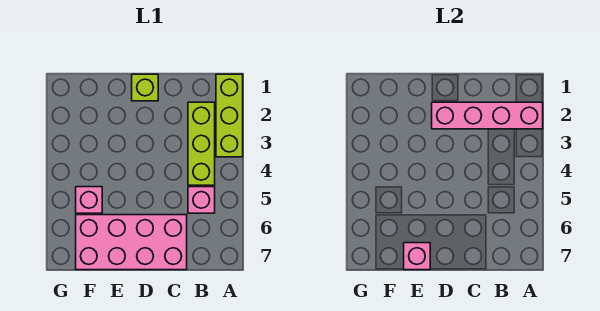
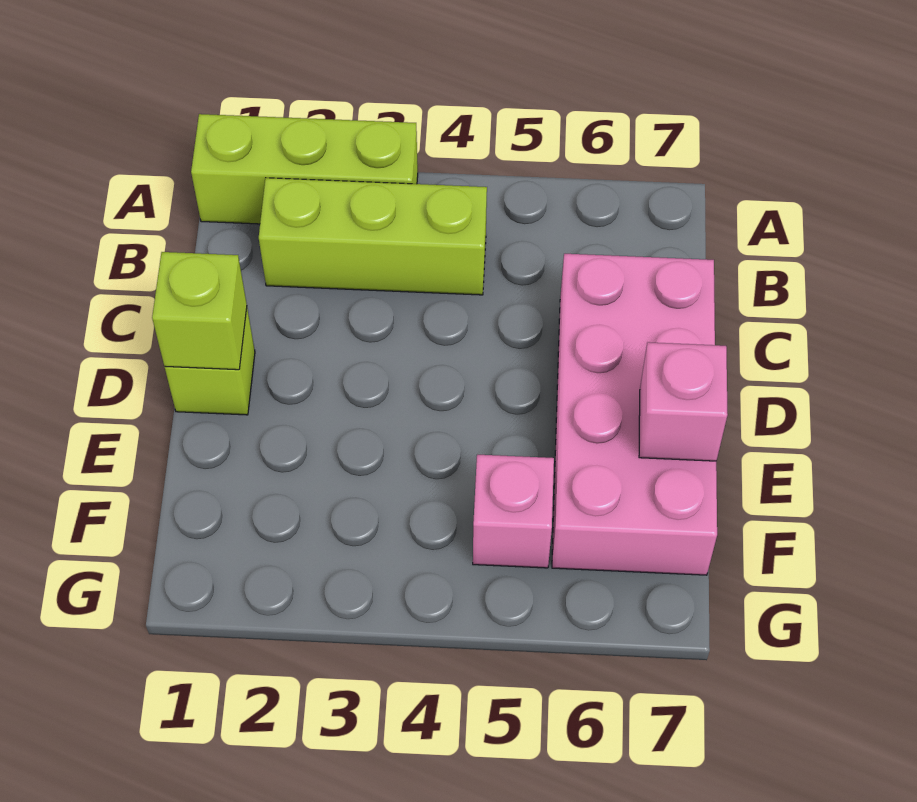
pink brick A2:D2 level 2 -> none
pink brick B5 level 1 -> none
none -> lime brick D1 level 2

